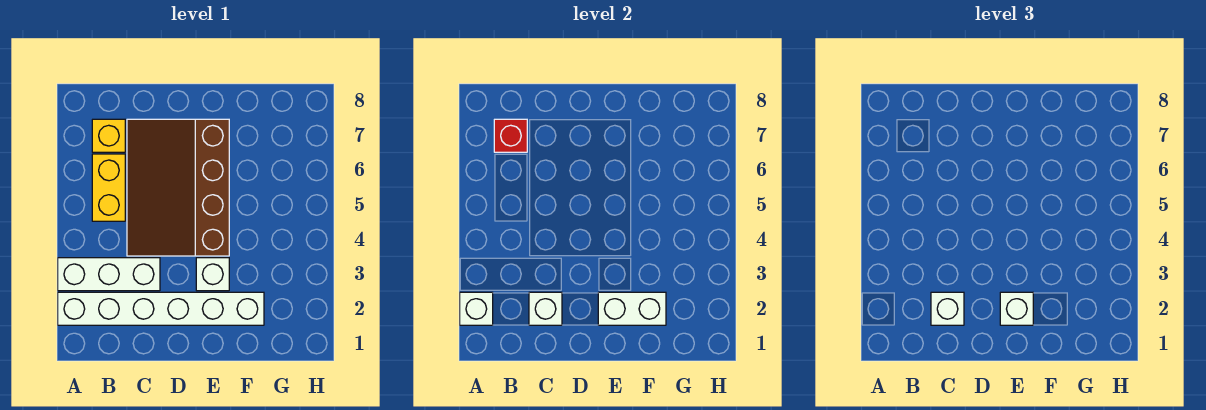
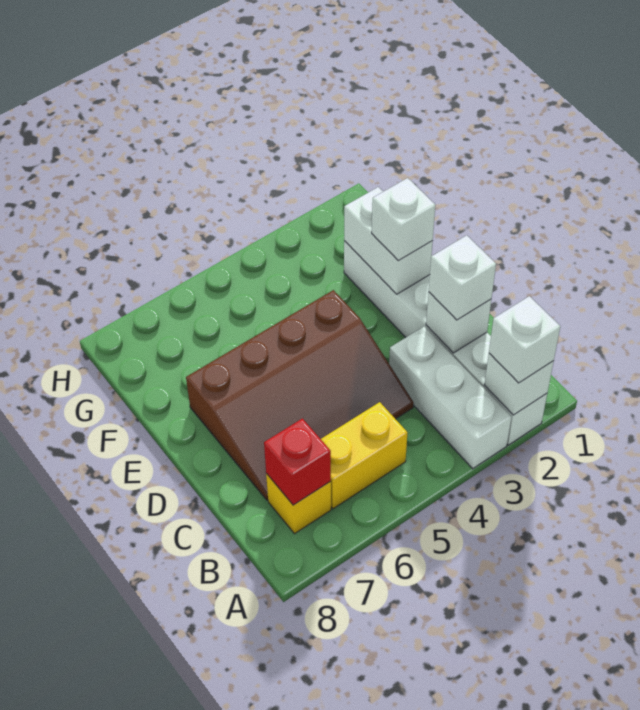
white brick E3 level 1 -> white brick A2 level 3

